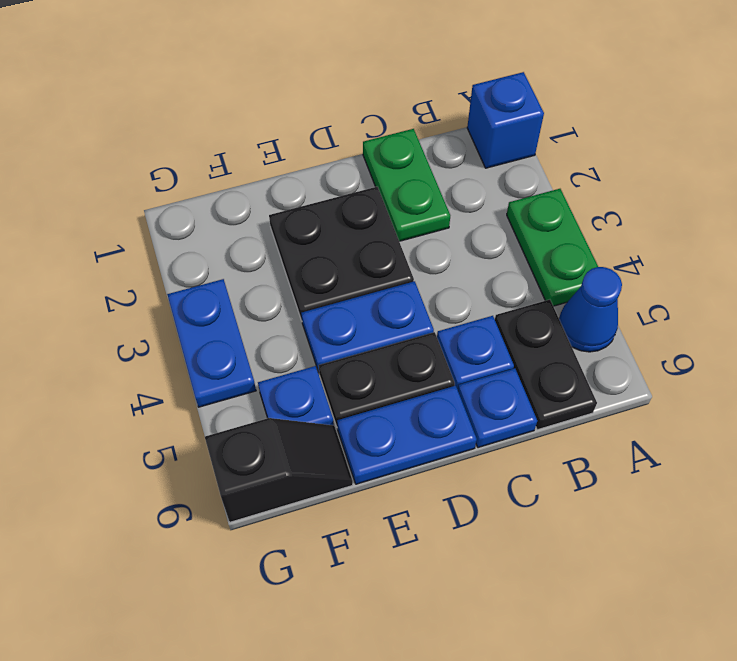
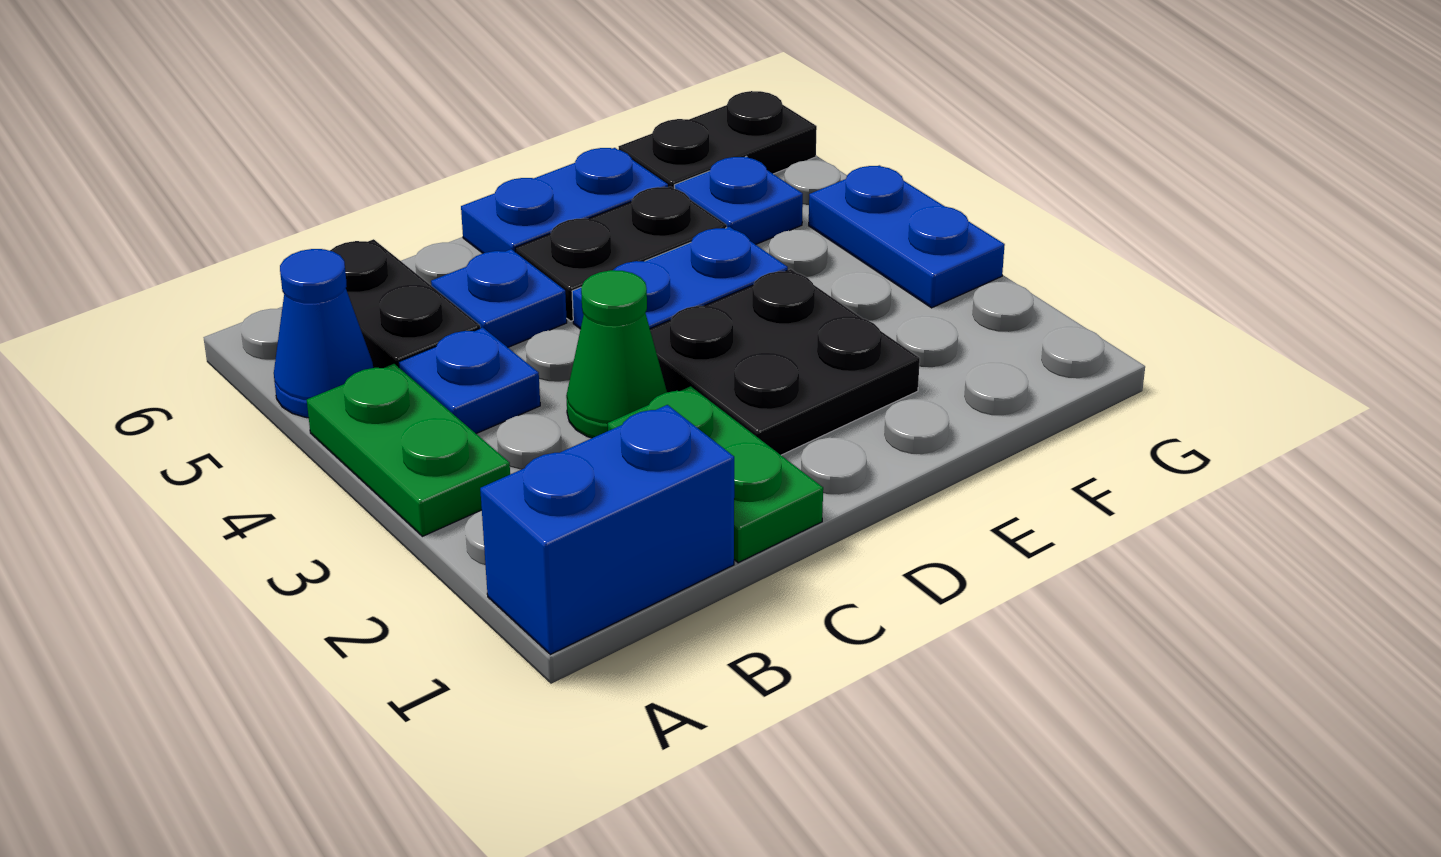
blue brick A1 level 1 -> blue brick A1:B1 level 1
none -> green cone C3 level 1
blue plate C6 level 1 -> blue plate B4 level 1
black slope F6:G6 level 1 top G -> black plate F6:G6 level 1

